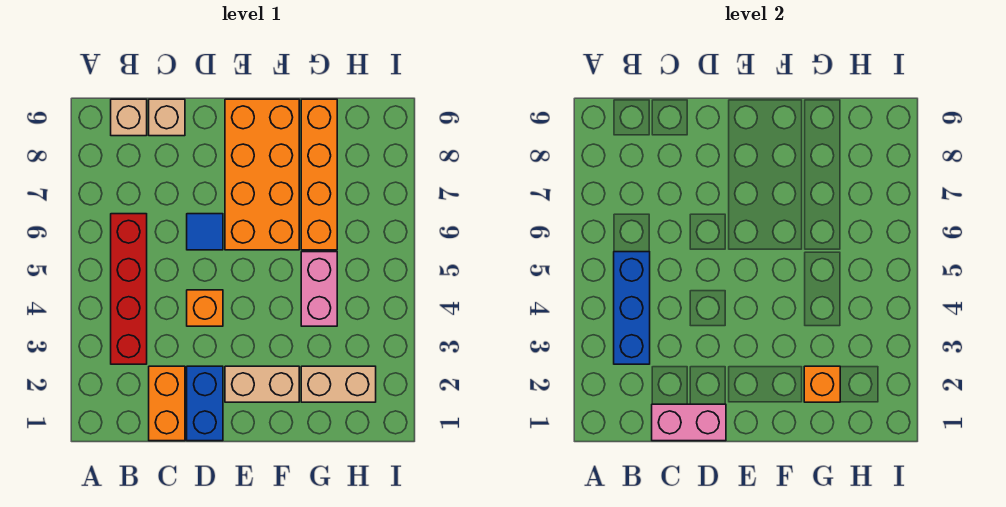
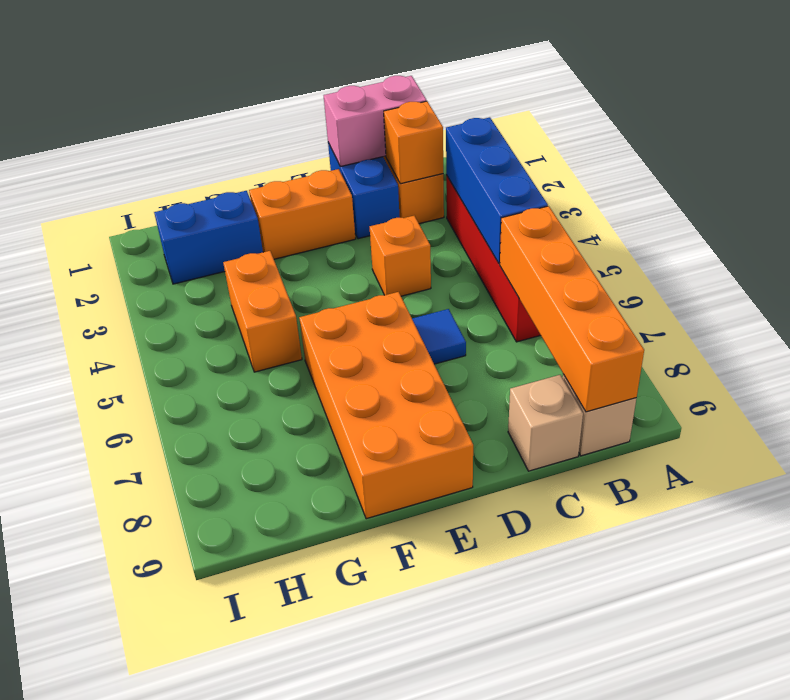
tan brick E2:F2 level 1 -> orange brick E2:F2 level 1
tan brick G2:H2 level 1 -> blue brick G2:H2 level 1
orange brick G2 level 2 -> orange brick C2 level 2
pink brick G4:G5 level 1 -> orange brick G4:G5 level 1
orange brick G6:G9 level 1 -> orange brick B6:B9 level 2

